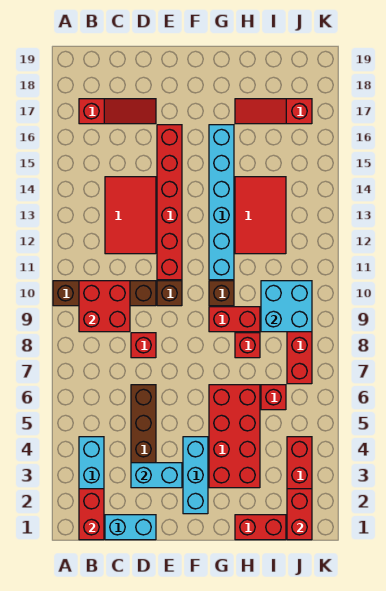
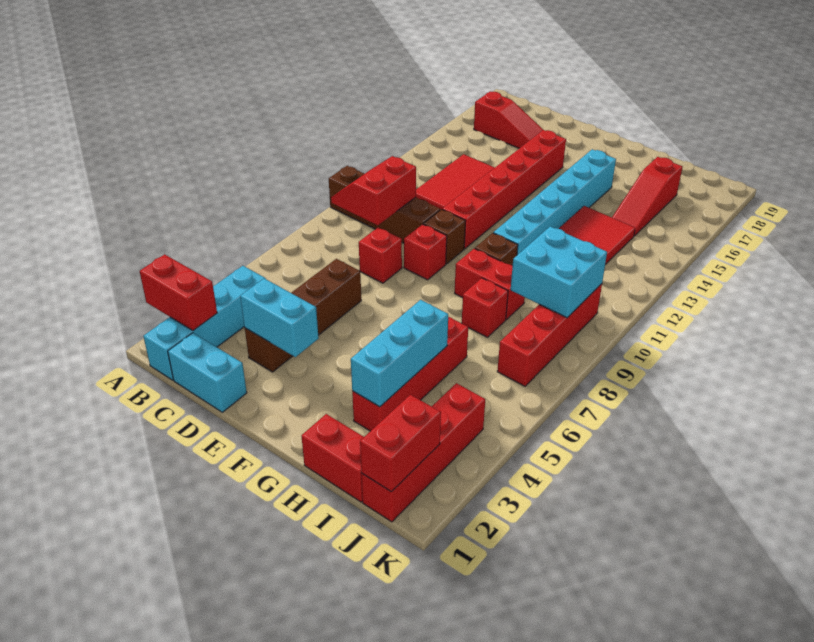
red brick B1:B2 level 2 -> red brick A2:B2 level 2
red brick B9:C10 level 2 -> red slope B9:C10 level 2 top C
cyan brick F2:F4 level 1 -> cyan brick H3:H5 level 2
red brick G3:H6 level 1 -> red brick H3:H6 level 1
red slope H17:J17 level 1 top J -> red slope I15:I17 level 1 top 17
red brick I6 level 1 -> red brick E9 level 1

